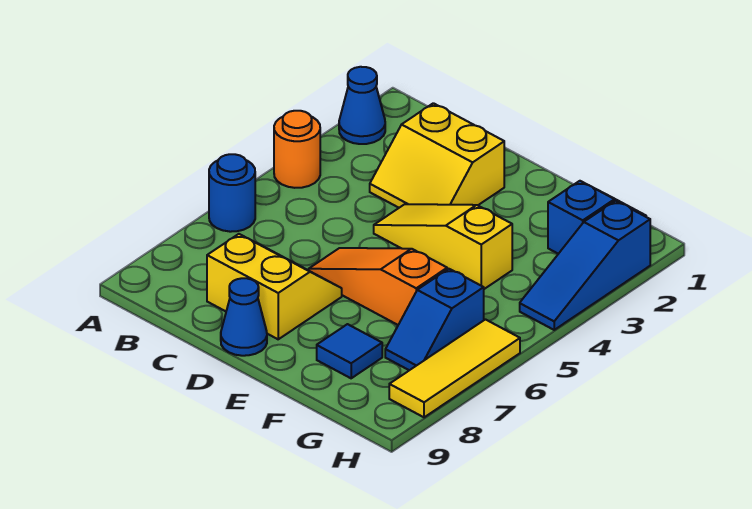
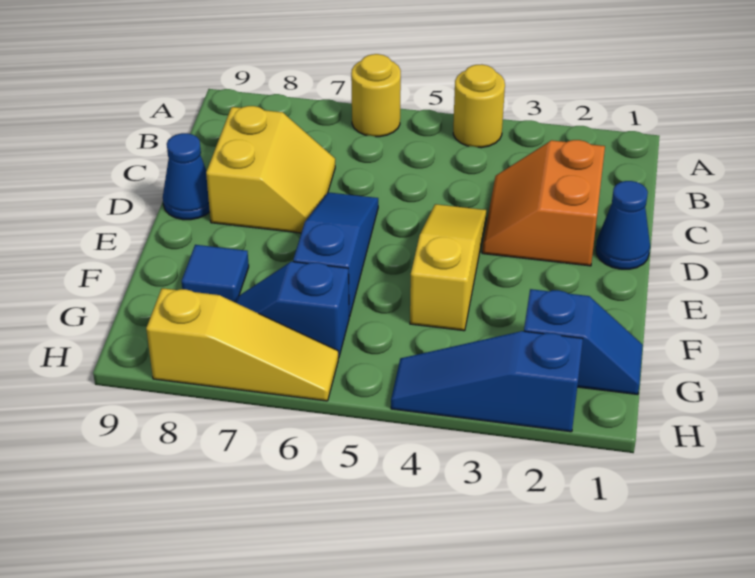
blue cone A2 level 1 -> blue cone D1 level 1
orange round brick A4 level 1 -> yellow round brick A4 level 1
blue round brick A6 level 1 -> yellow round brick A6 level 1
yellow slope C2:D3 level 1 top 2 -> orange slope C2:D3 level 1 top 2
orange slope D6:F6 level 1 top F -> blue slope D6:F6 level 1 top F
yellow tile H6:H8 level 1 -> yellow slope H6:H8 level 1 top 8

